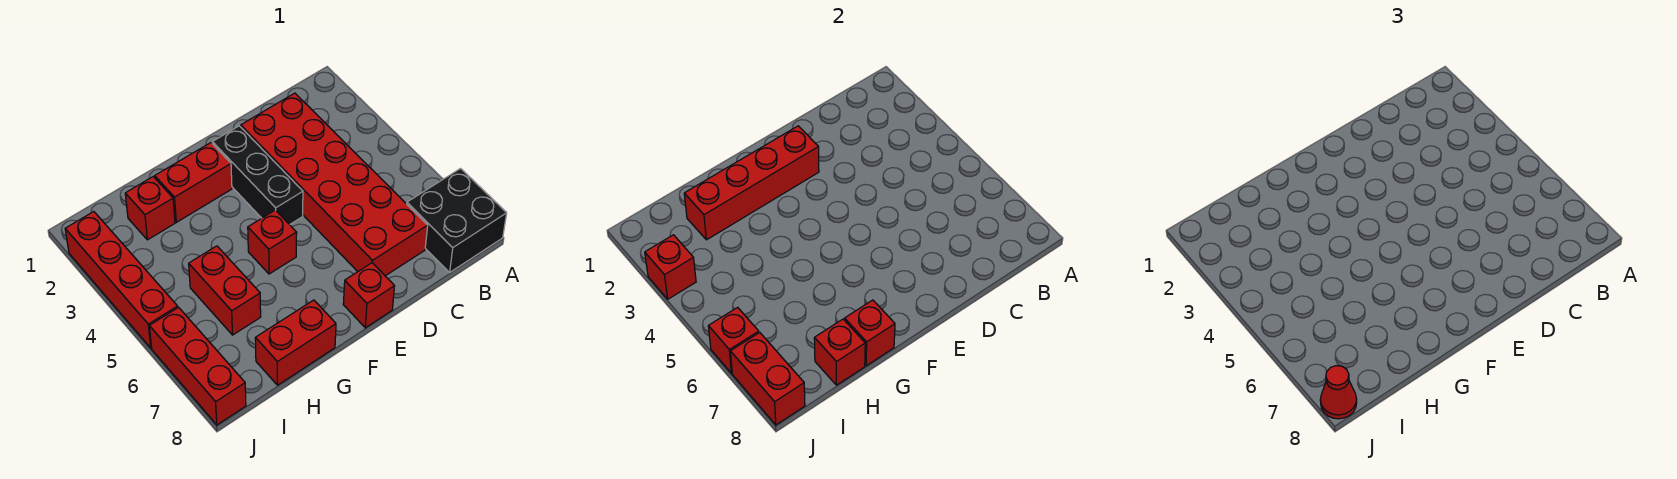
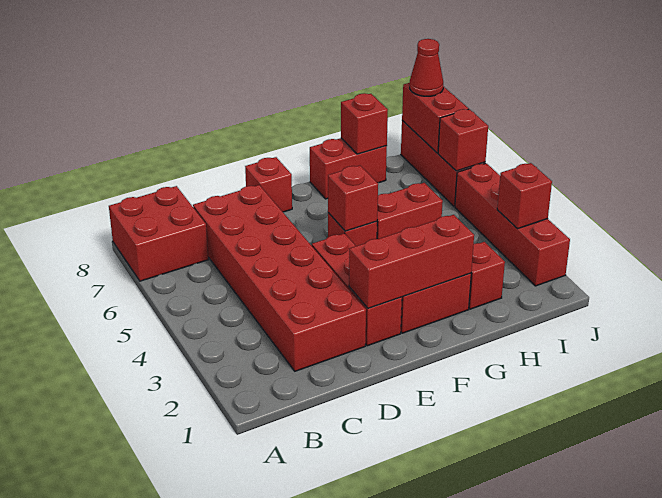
black brick A7:B8 level 1 -> red brick A7:B8 level 1
black brick E2:E4 level 1 -> red brick E2:E4 level 1
red brick E2:H2 level 2 -> red brick E2:G2 level 2
red brick G8 level 2 -> red brick F5 level 2
red brick H5:H6 level 1 -> red brick G5:H5 level 1

